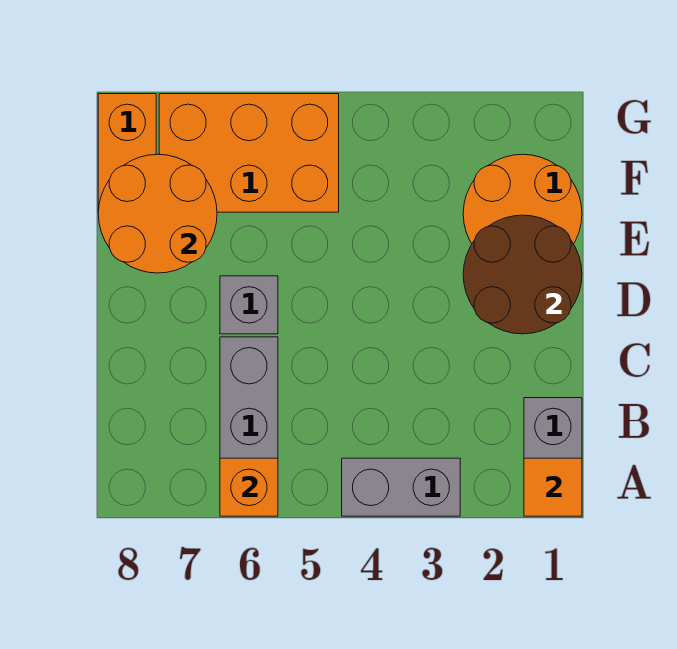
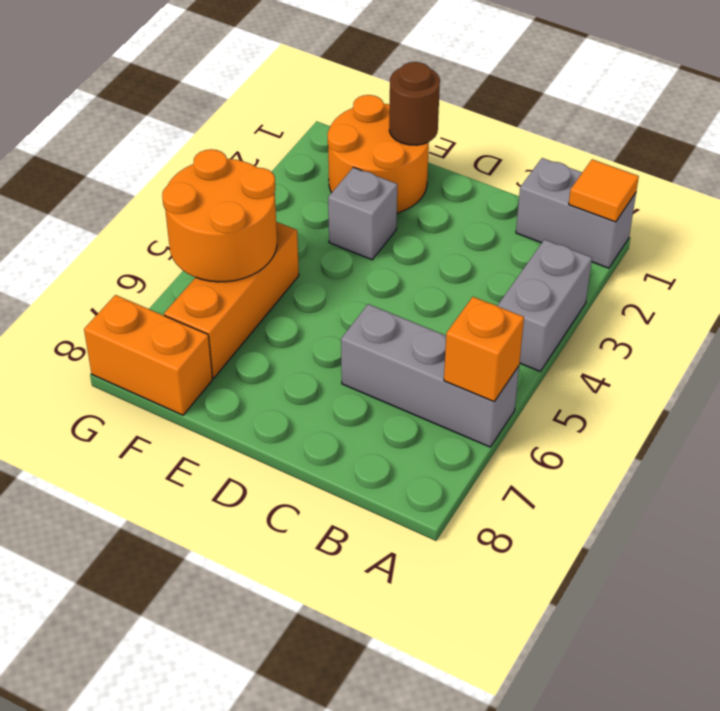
brown round brick D1:E2 level 2 -> brown round brick E1 level 2
grey brick D6 level 1 -> grey brick E3 level 1
orange round brick E7:F8 level 2 -> orange round brick F5:G6 level 2
orange brick F5:G7 level 1 -> orange brick F5:F7 level 1

